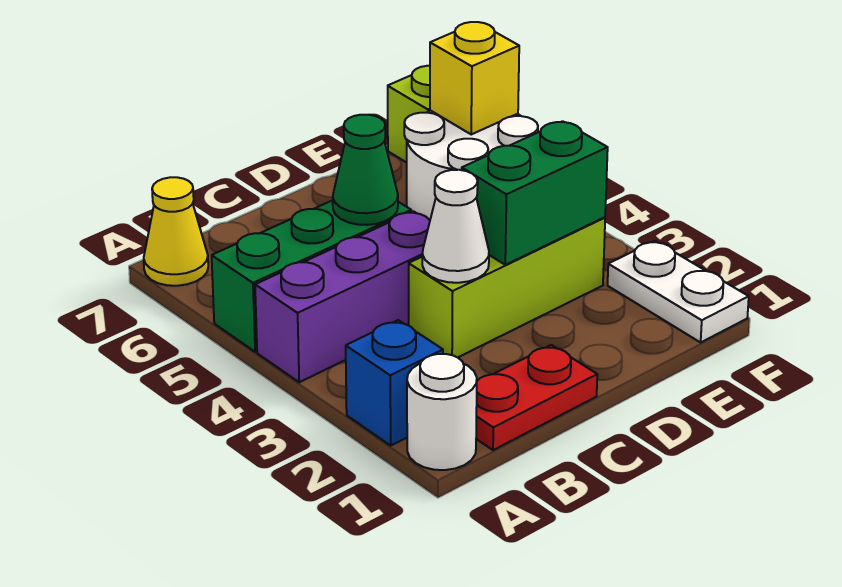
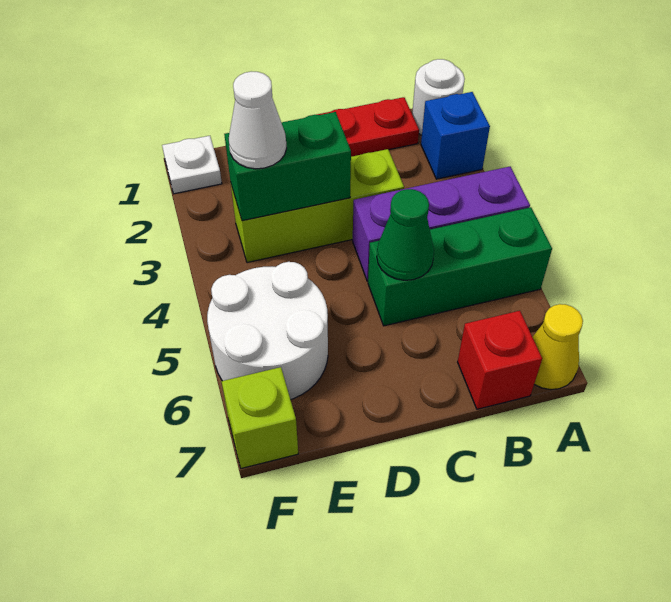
none -> red brick B7 level 1
white cone C3 level 2 -> white cone E3 level 3
white plate F1:F2 level 1 -> white plate F1 level 1
yellow brick F6 level 2 -> none

